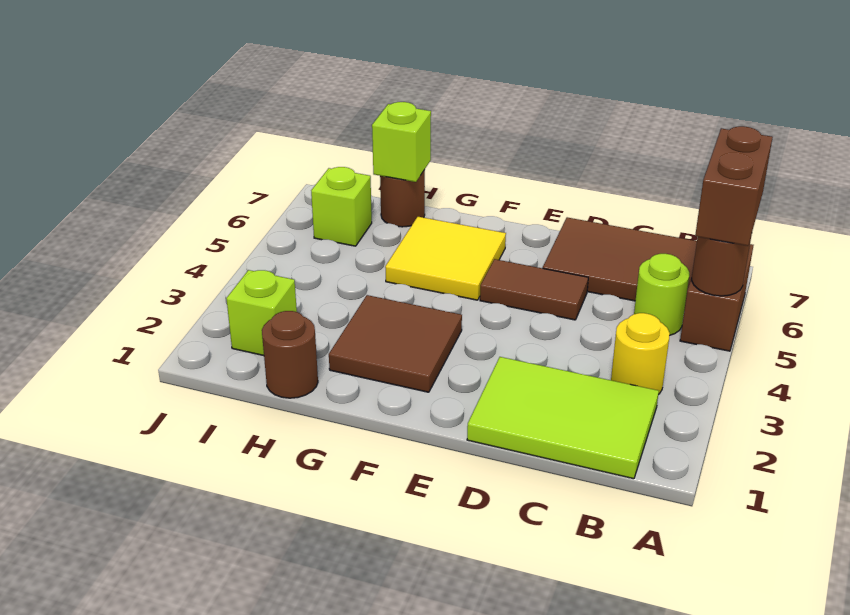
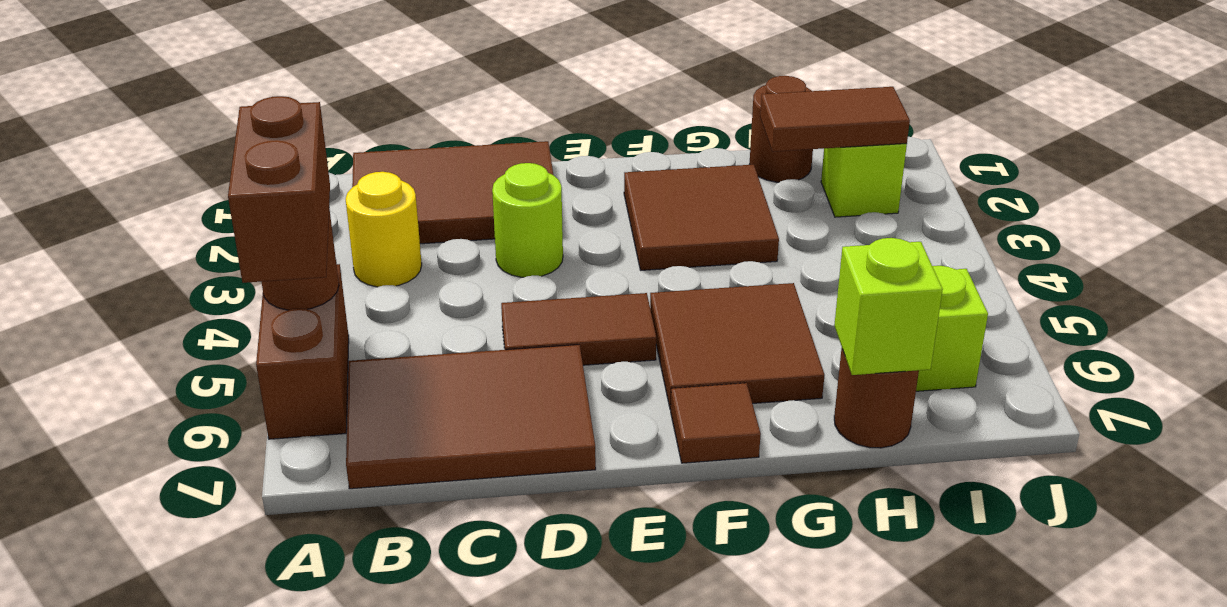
lime tile B1:D2 level 1 -> brown tile B1:D2 level 1
lime round brick B5 level 1 -> lime round brick D3 level 1
yellow tile F5:G6 level 1 -> brown tile F5:G6 level 1
none -> brown tile F7 level 1
none -> brown tile H2:I2 level 2

